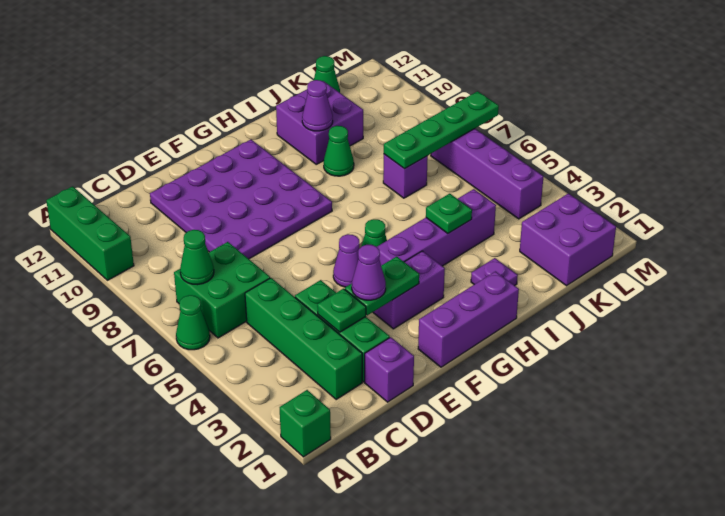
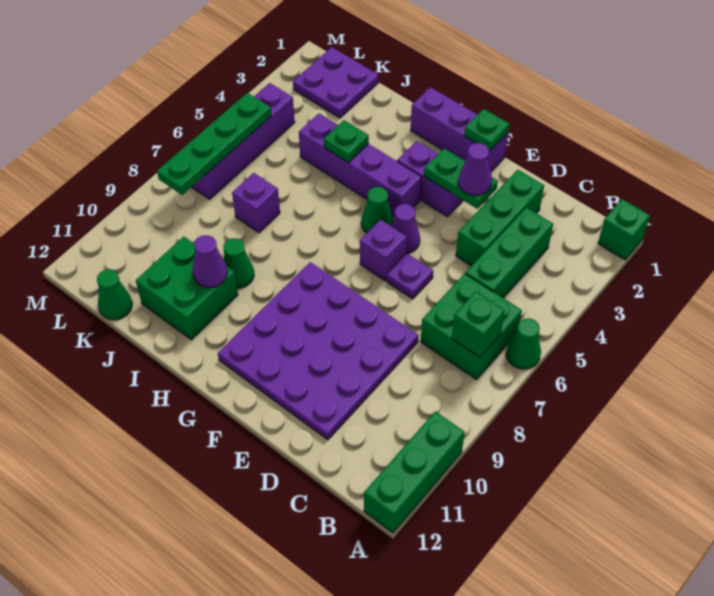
green cone B7 level 2 -> green brick B7 level 2
green brick C2:C5 level 1 -> green brick C3:C5 level 1
purple brick D1 level 1 -> purple brick F6 level 1
green plate D3 level 2 -> green plate F1 level 2
purple plate I2 level 1 -> purple plate E6 level 1
purple brick I10:J11 level 1 -> green brick I10:J11 level 1
green plate J7:M7 level 2 -> green plate L5:L8 level 2
purple brick K1:L2 level 1 -> purple plate K1:L2 level 1

